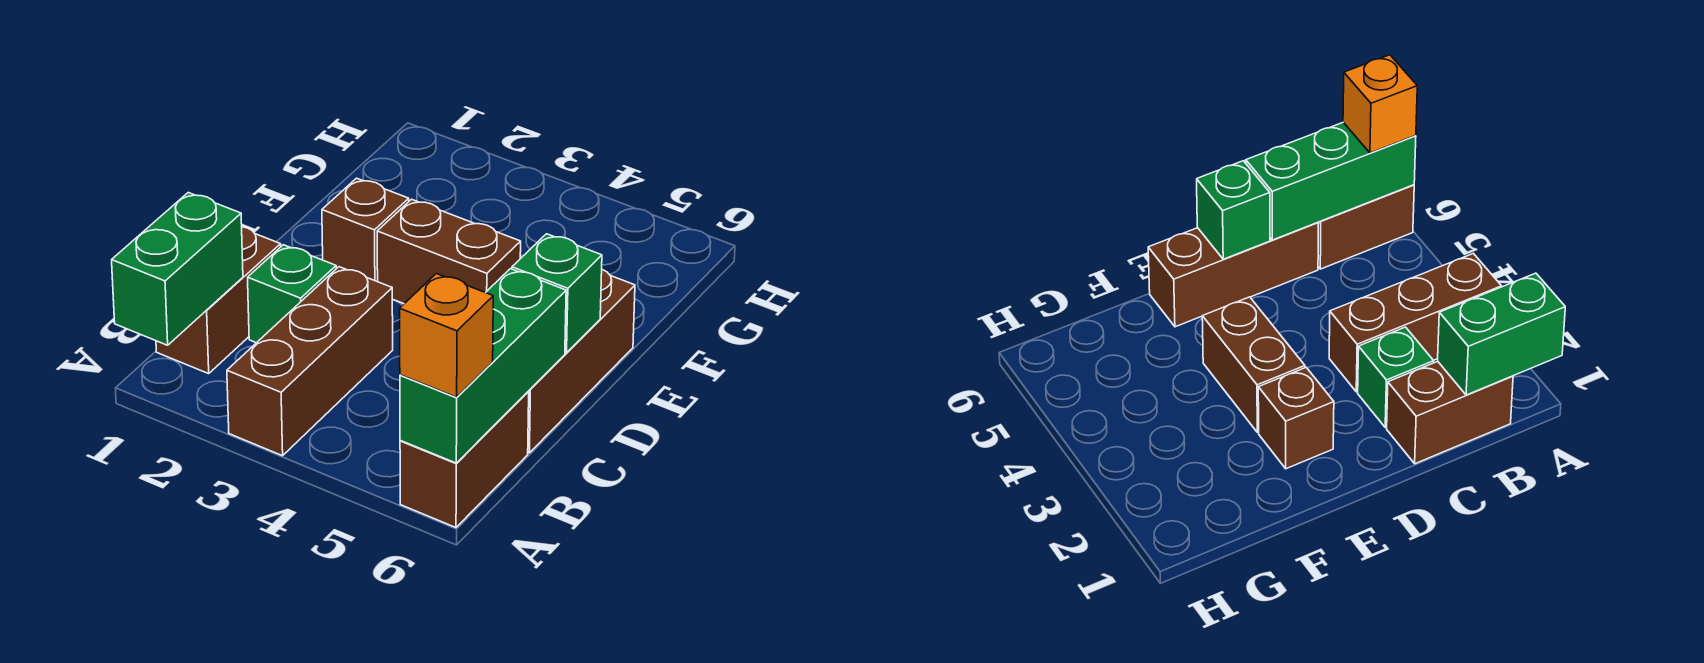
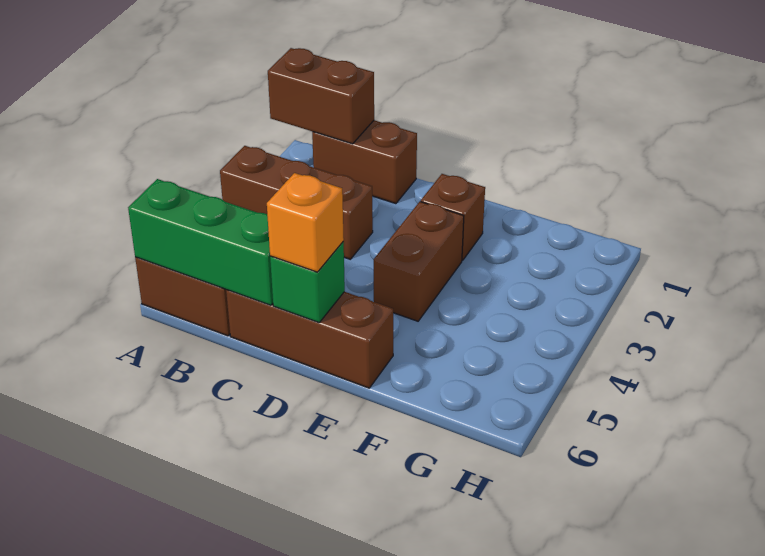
green brick A1:B1 level 2 -> brown brick A1:B1 level 2
orange brick A6 level 3 -> orange brick D6 level 3
green brick C2 level 1 -> none

